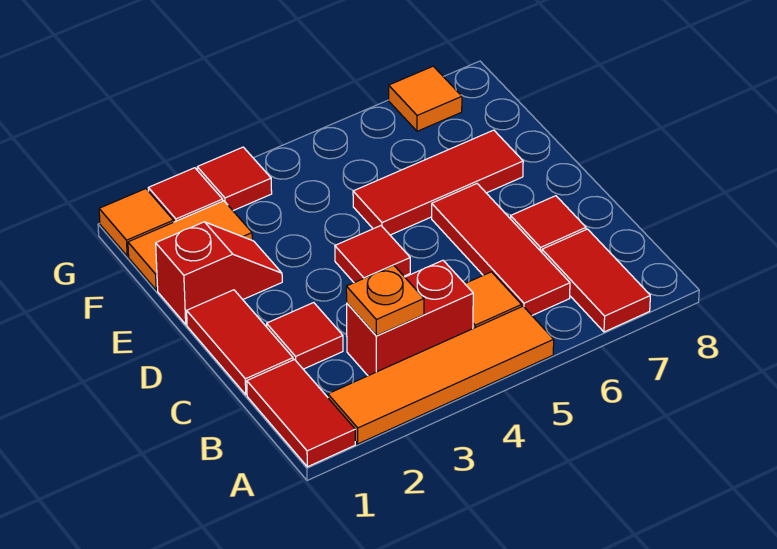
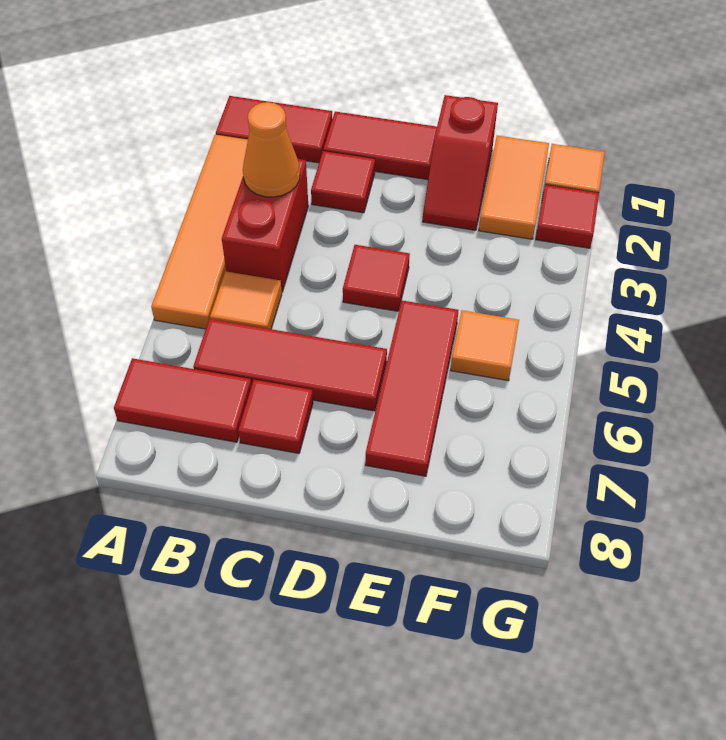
orange plate B3 level 2 -> orange cone B3 level 2
red tile G3 level 1 -> none
orange tile G7 level 1 -> orange tile F5 level 1

